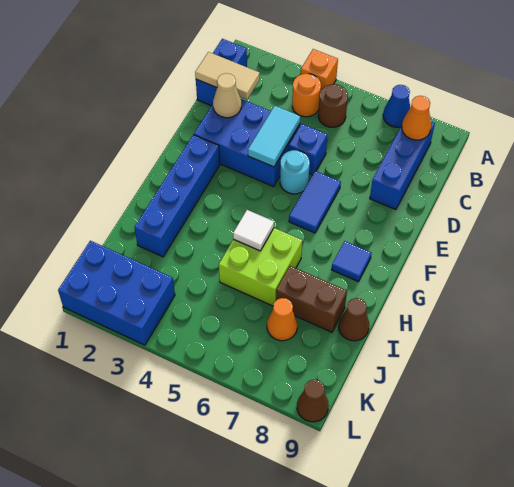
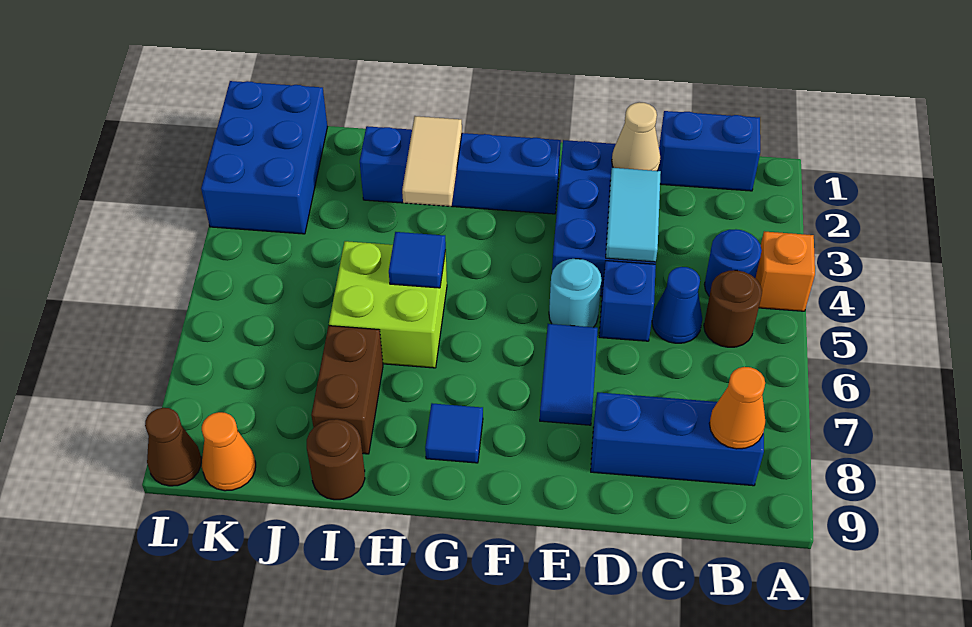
blue cone A7 level 1 -> blue cone C5 level 1
orange round brick B4 level 1 -> blue round brick B4 level 1
tan tile C1:C2 level 2 -> tan tile H2:H3 level 2
cyan tile D4:E4 level 2 -> cyan tile D3:D4 level 2
blue tile E6:F6 level 1 -> blue tile E6:E7 level 1
white tile H5 level 2 -> blue tile H5 level 2
brown cone I9 level 1 -> brown round brick I9 level 1
orange cone J7 level 1 -> orange cone K9 level 1

